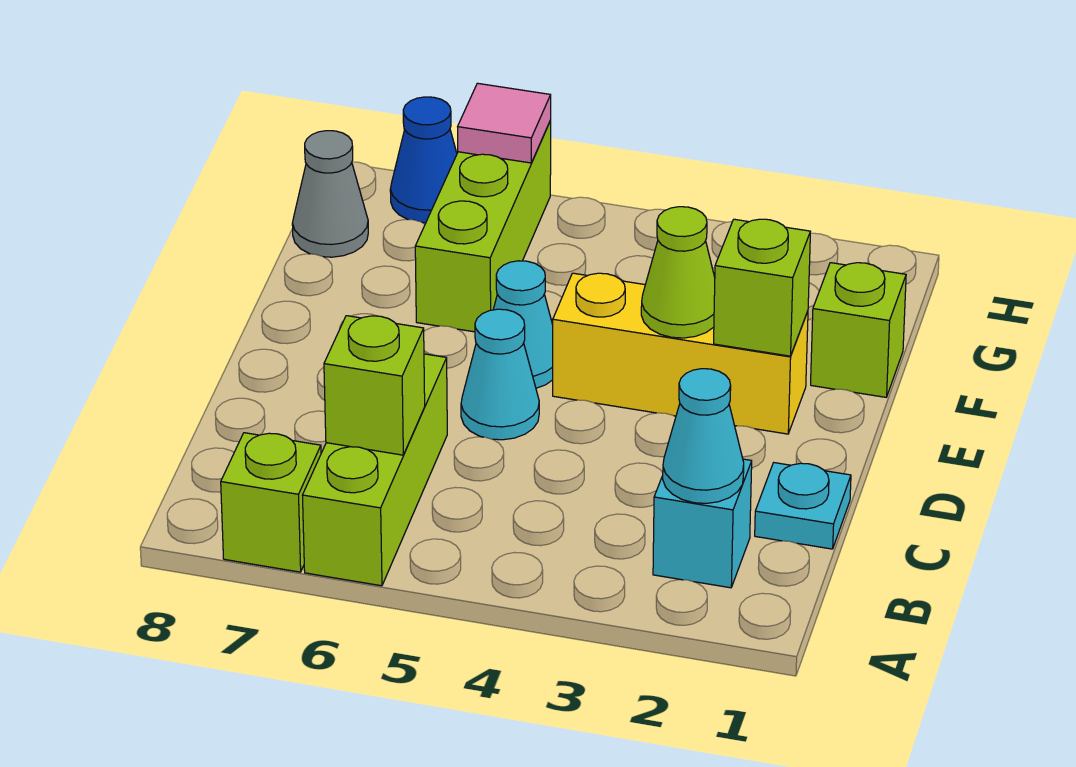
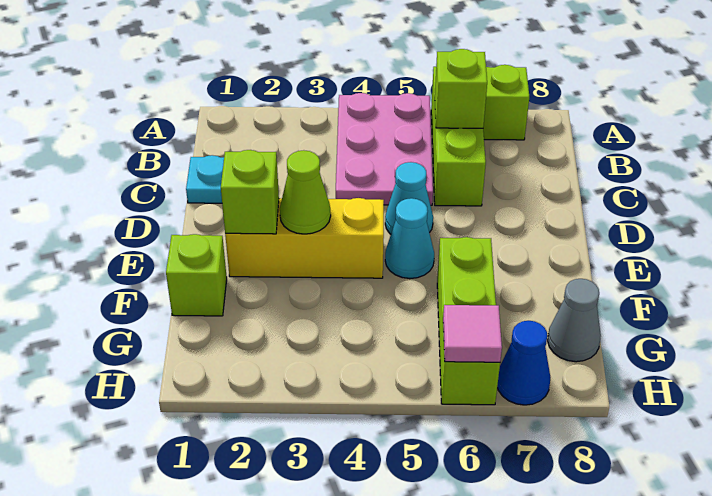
none -> pink plate A4:C5 level 1
cyan brick B2 level 1 -> none
cyan cone B2 level 2 -> none

